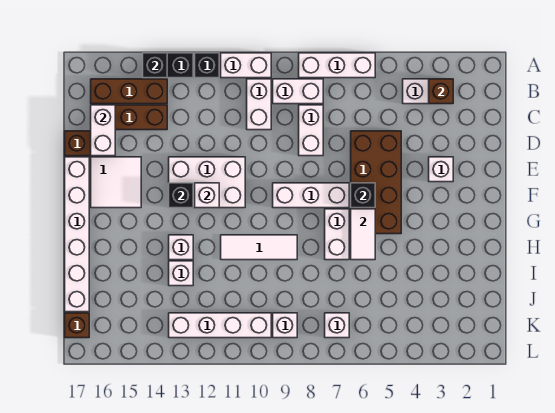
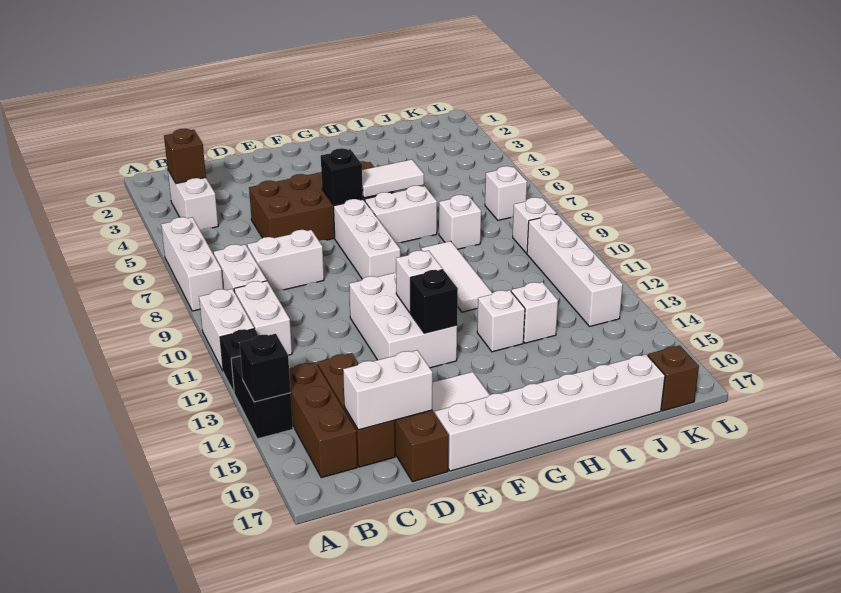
white brick B10:C10 level 1 -> white brick B10:B11 level 1
white brick E3 level 1 -> white brick I8 level 1

